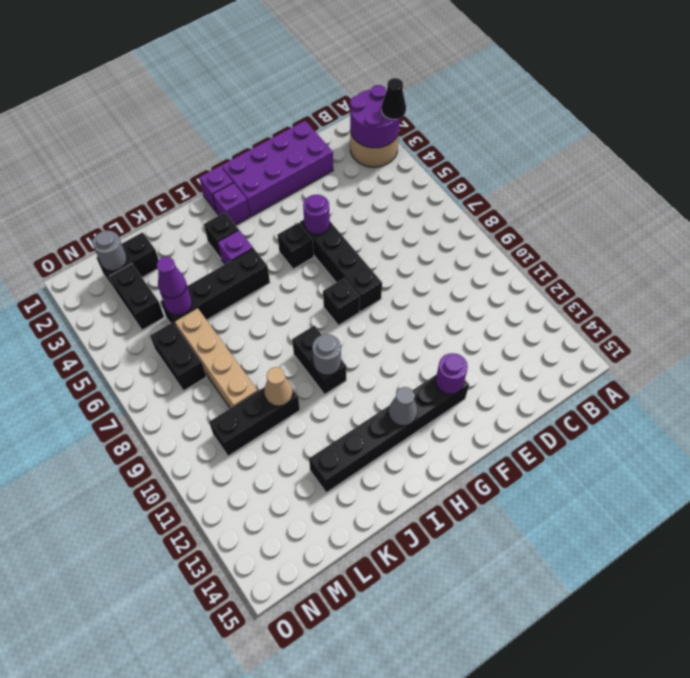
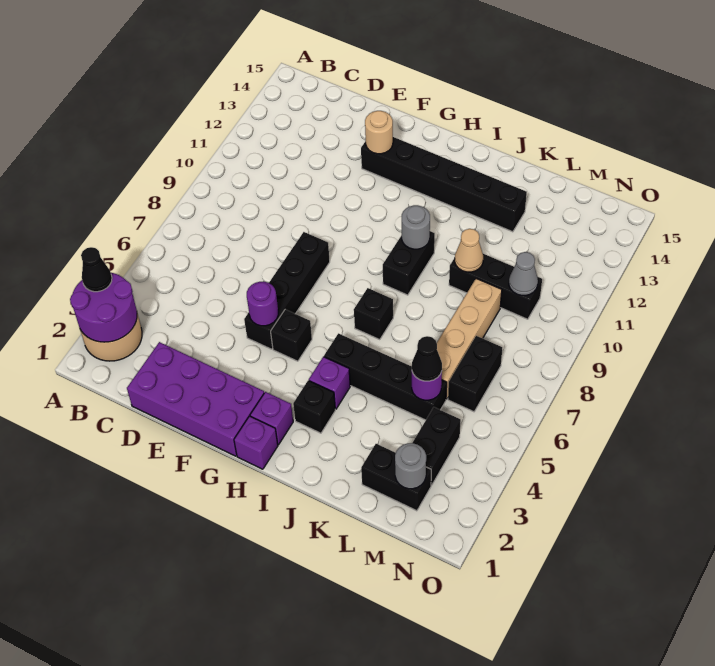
purple round brick F13 level 2 -> tan round brick F13 level 2
black brick G8 level 1 -> black brick I7 level 1
grey cone H13 level 2 -> grey cone M10 level 2
purple cone L5 level 3 -> black cone L5 level 3

